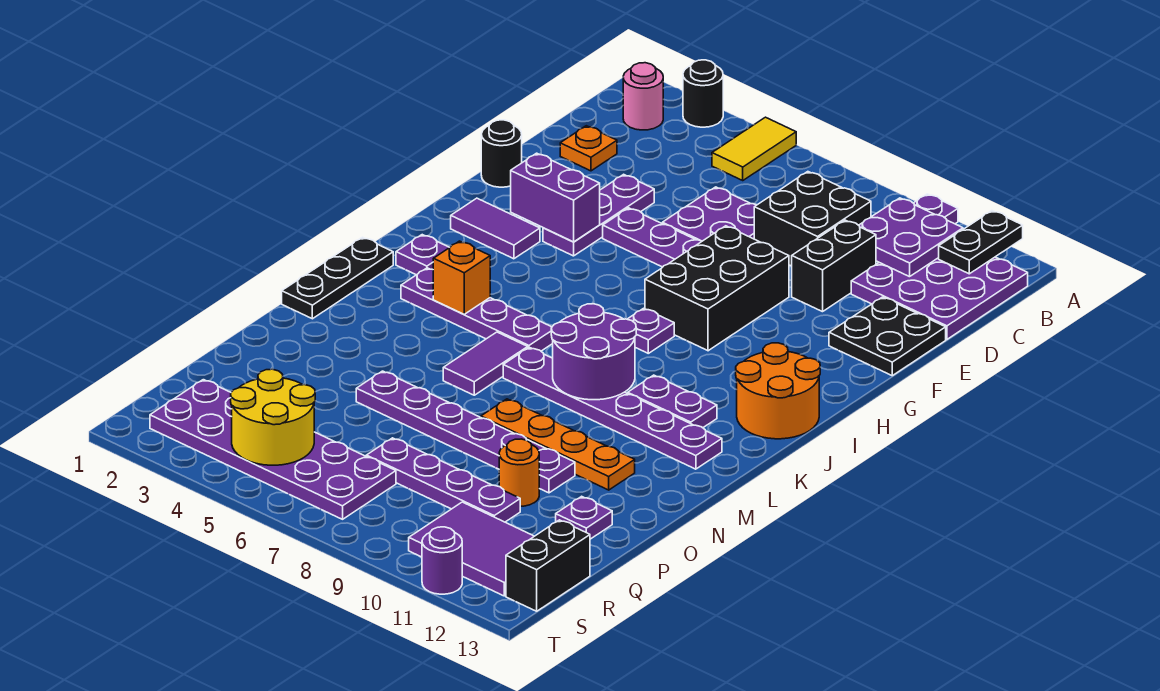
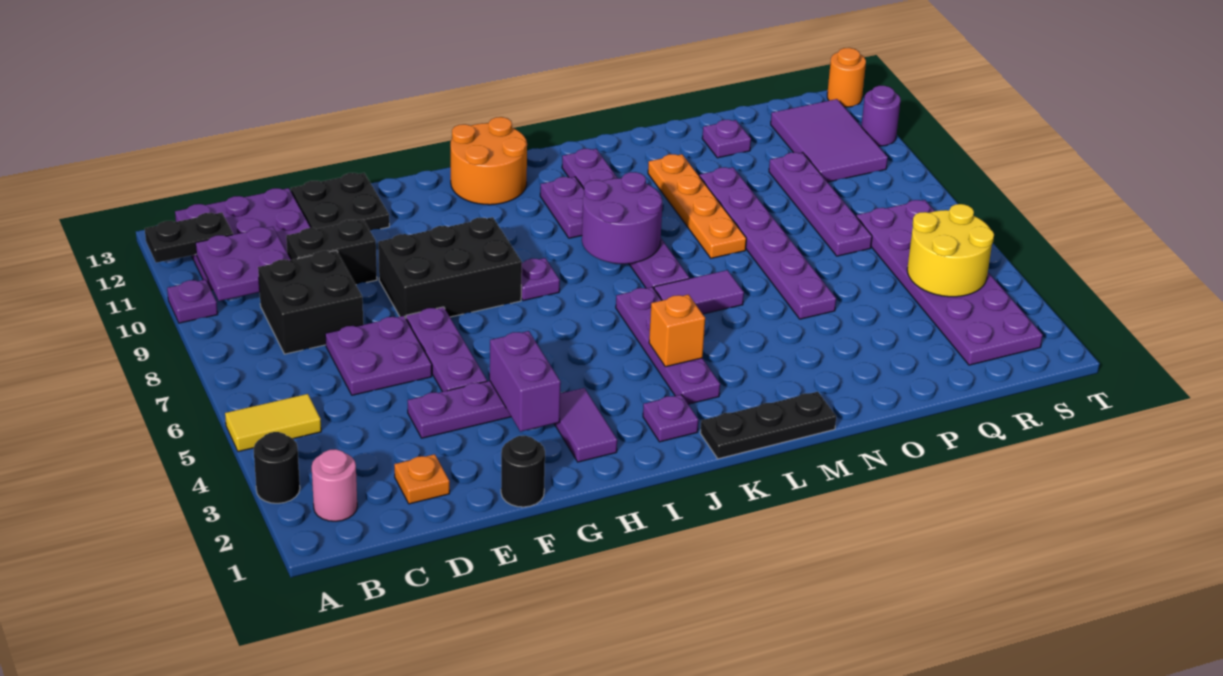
orange round brick P10 level 1 -> orange round brick T13 level 1
black brick R13:S13 level 1 -> none

